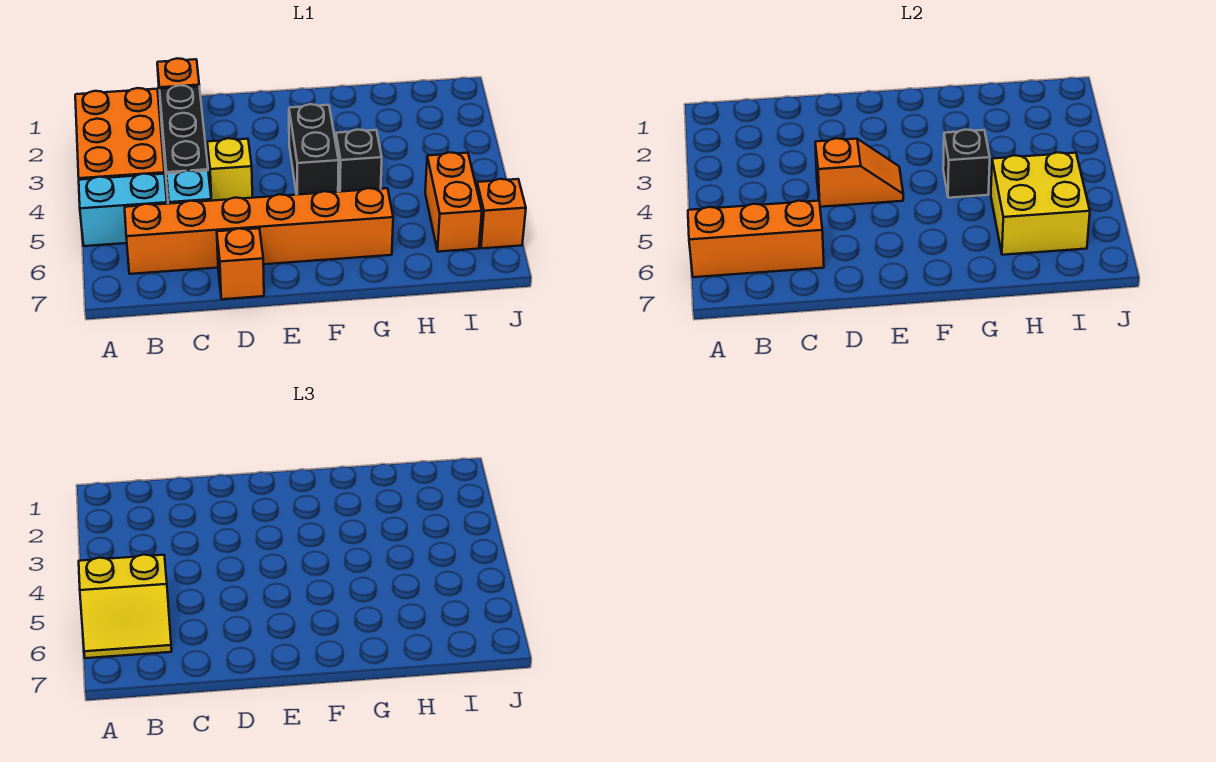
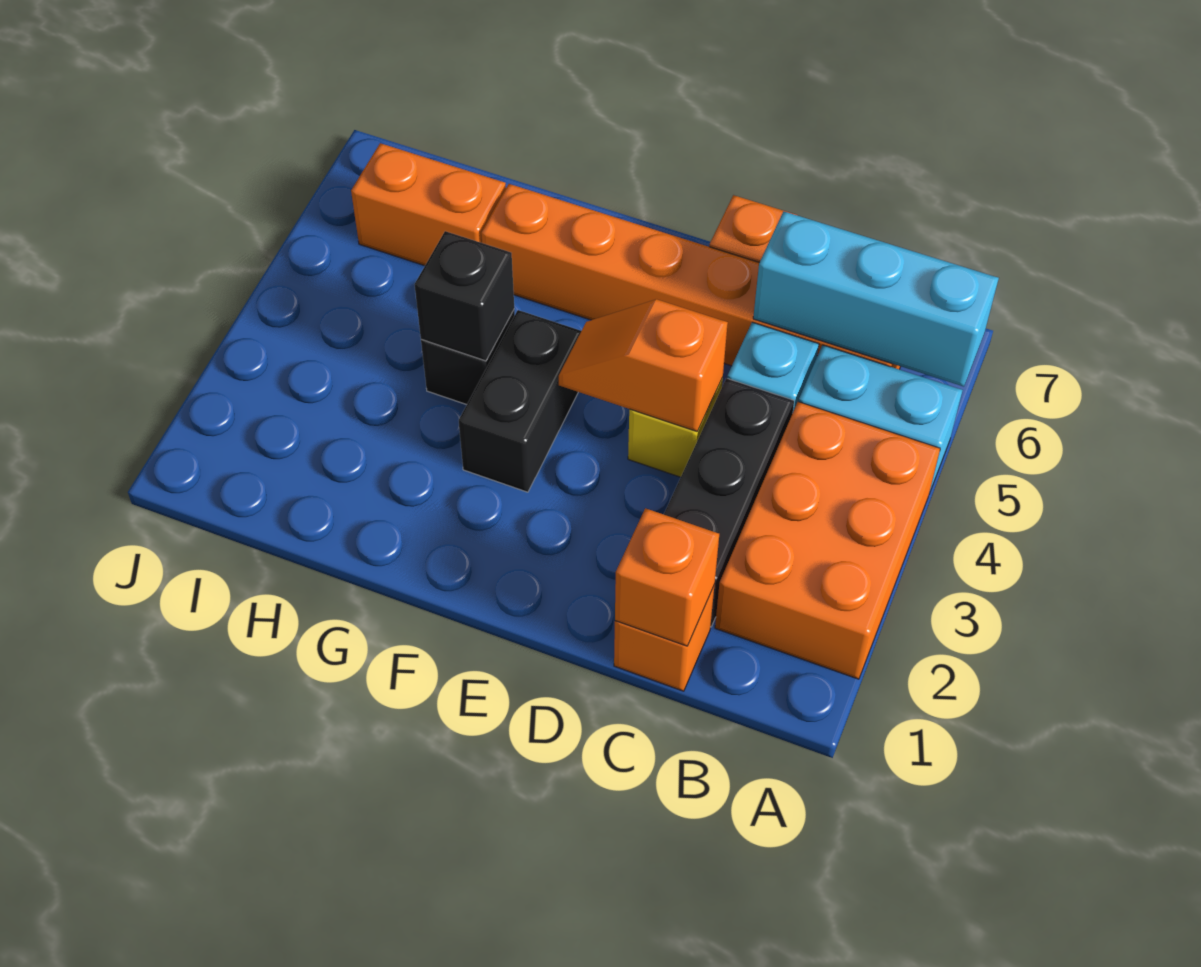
yellow slope A5:B6 level 3 top 5 -> none
orange brick A6:C6 level 2 -> cyan brick A6:C6 level 2
yellow brick H5:I6 level 2 -> none
orange brick I5:I6 level 1 -> orange brick H6:I6 level 1
orange brick J6 level 1 -> orange brick C1 level 2

